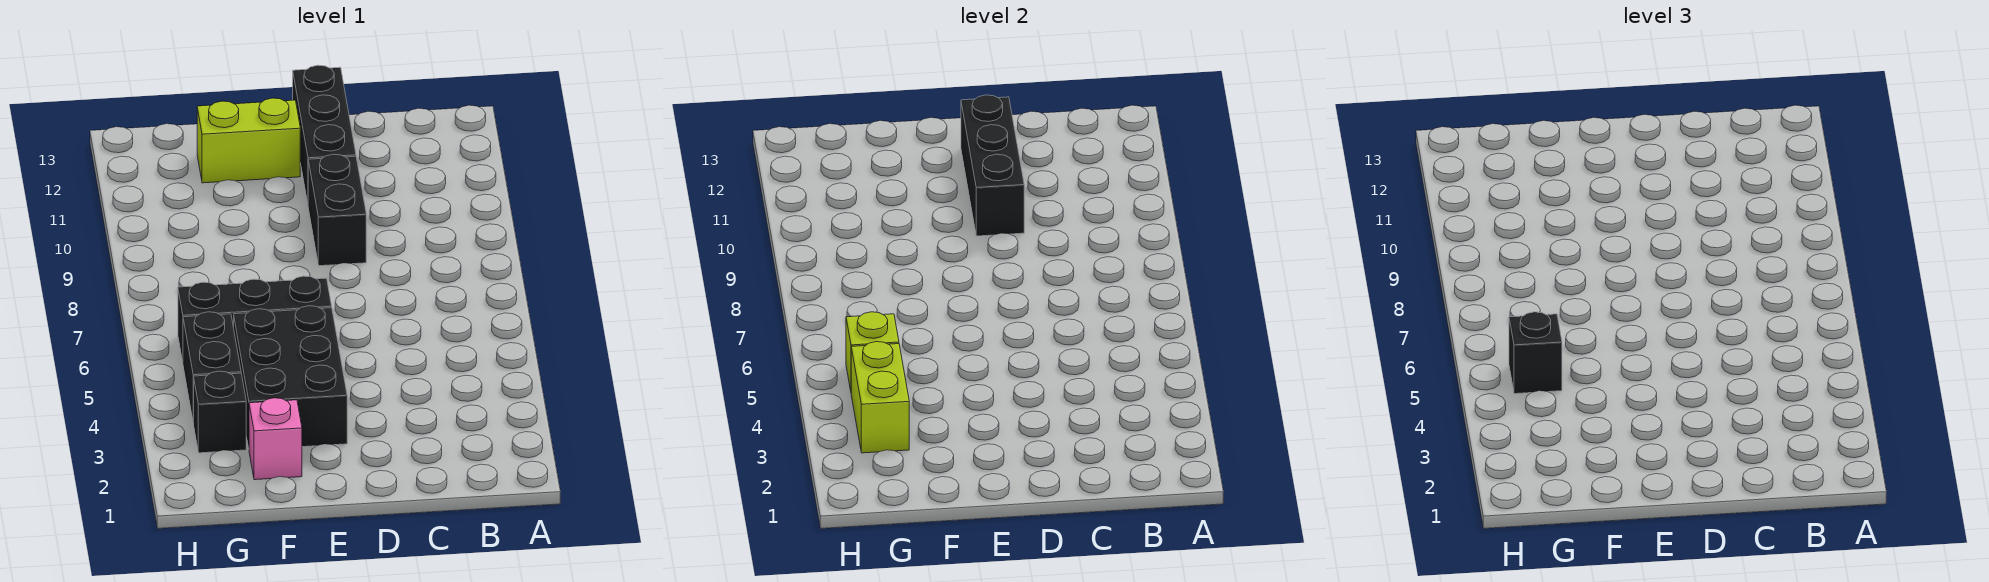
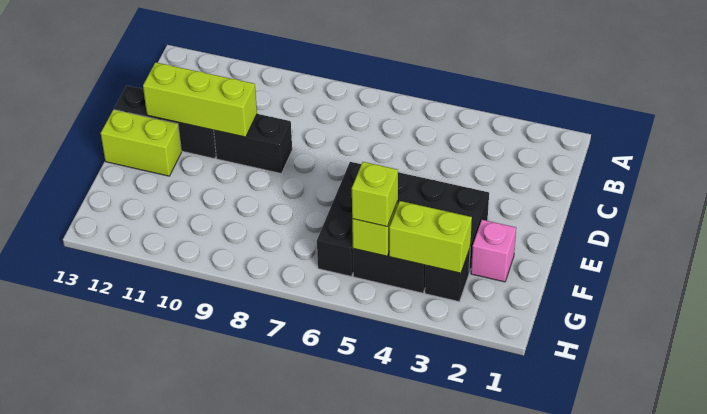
black brick D10:D12 level 2 -> lime brick D10:D12 level 2
lime brick E12:F12 level 1 -> lime brick E12:E13 level 1
black brick G5 level 3 -> lime brick G5 level 3

